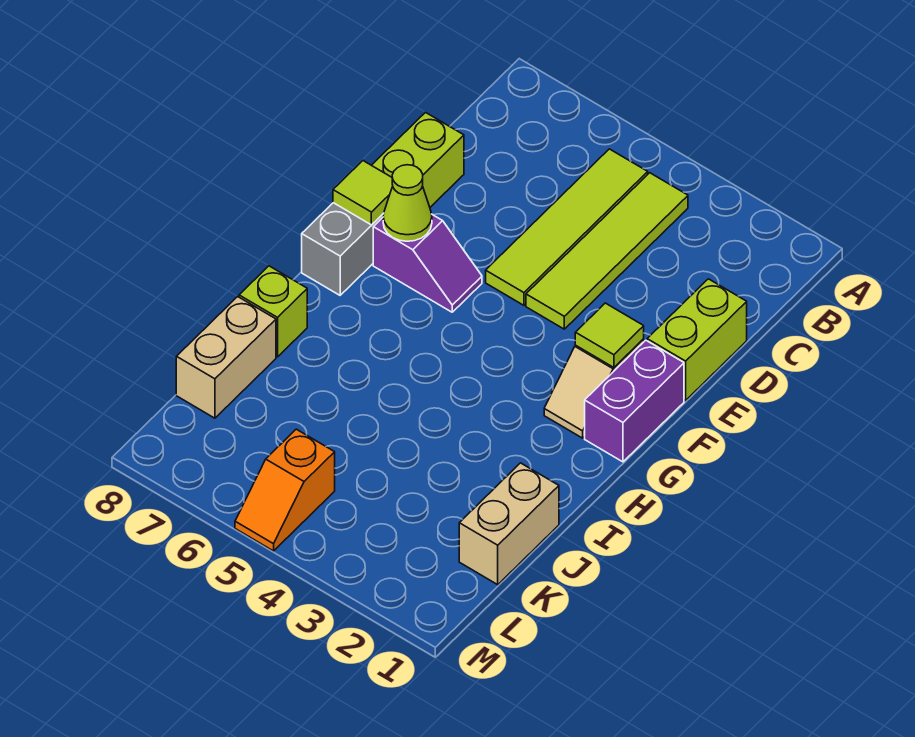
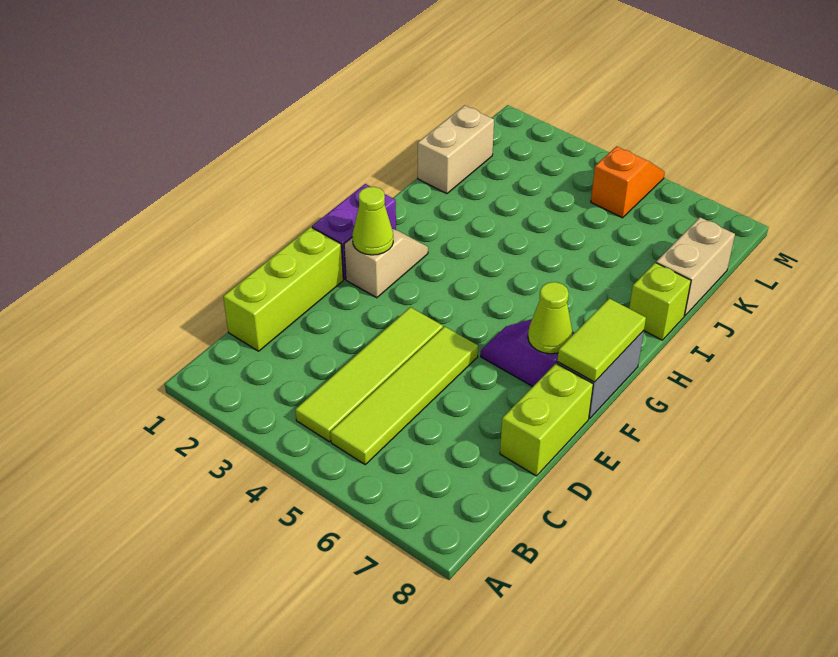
lime brick D1:E1 level 1 -> lime brick C1:E1 level 1
lime tile F2 level 2 -> lime cone F2 level 2
lime tile F8 level 2 -> lime tile F8:G8 level 2

